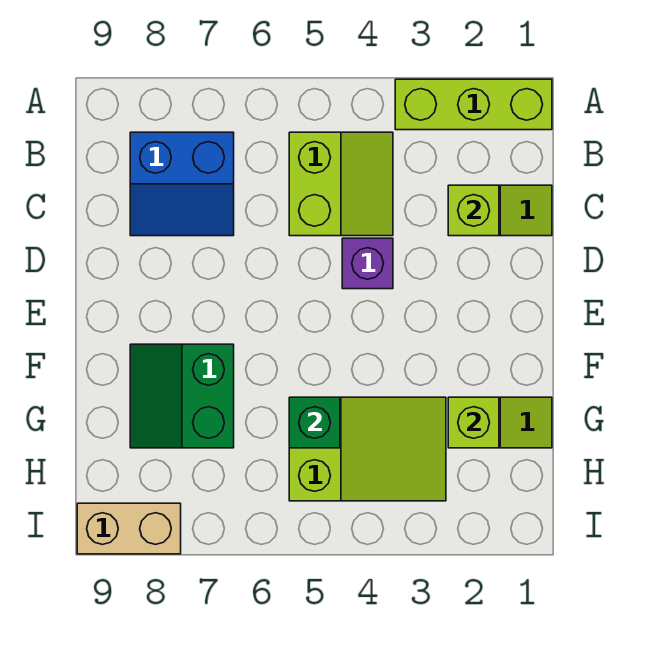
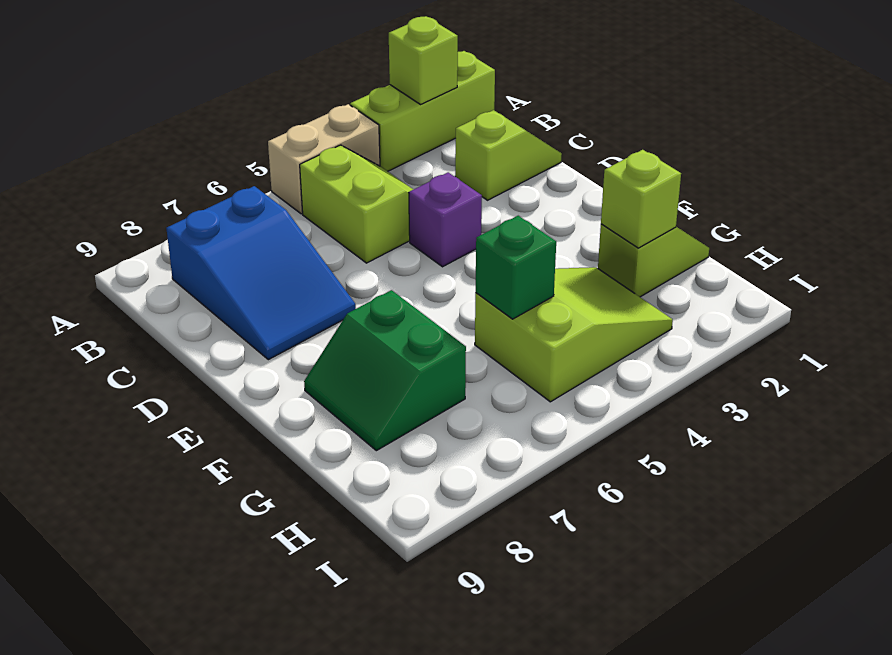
blue slope B7:C8 level 1 top B -> blue slope B7:D8 level 1 top B
lime brick C2 level 2 -> lime brick A2 level 2
tan brick I8:I9 level 1 -> tan brick A4:A5 level 1

